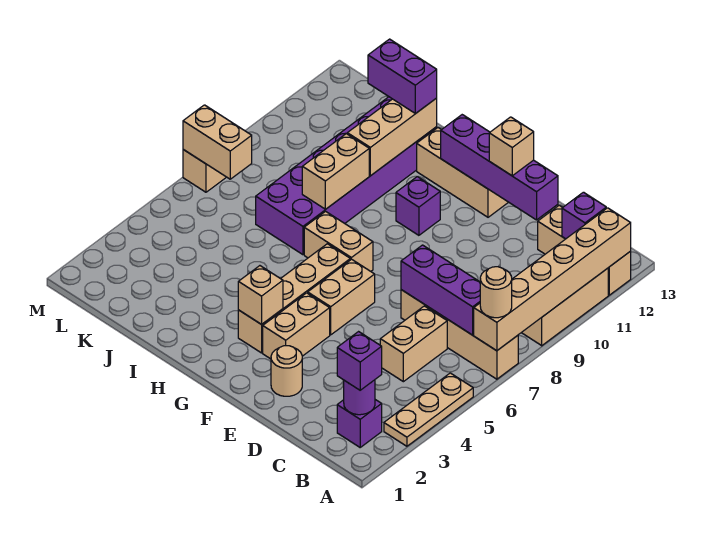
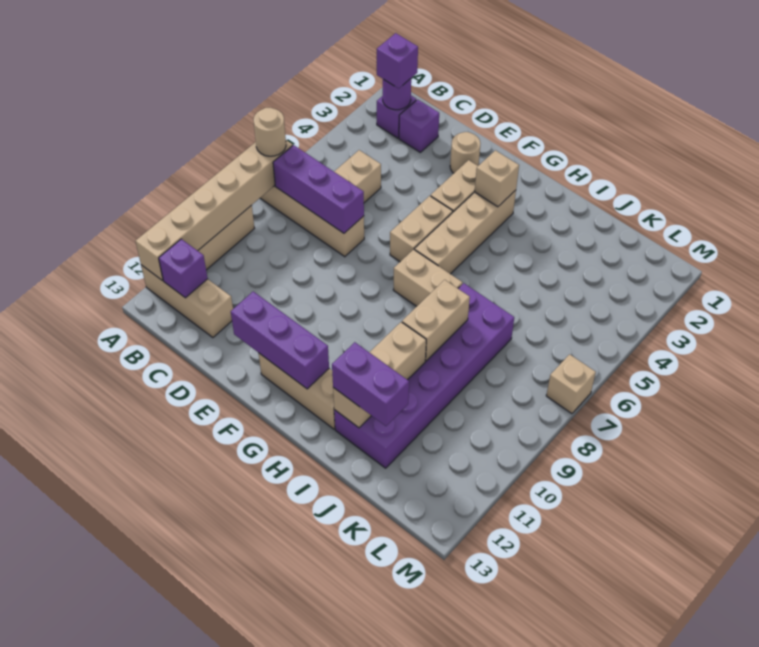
tan plate A3:A5 level 1 -> none
purple brick D12:G12 level 2 -> purple brick E12:G12 level 2
tan brick E12 level 3 -> none
purple brick G10 level 1 -> purple brick C2 level 1
tan brick L7:M7 level 2 -> none

